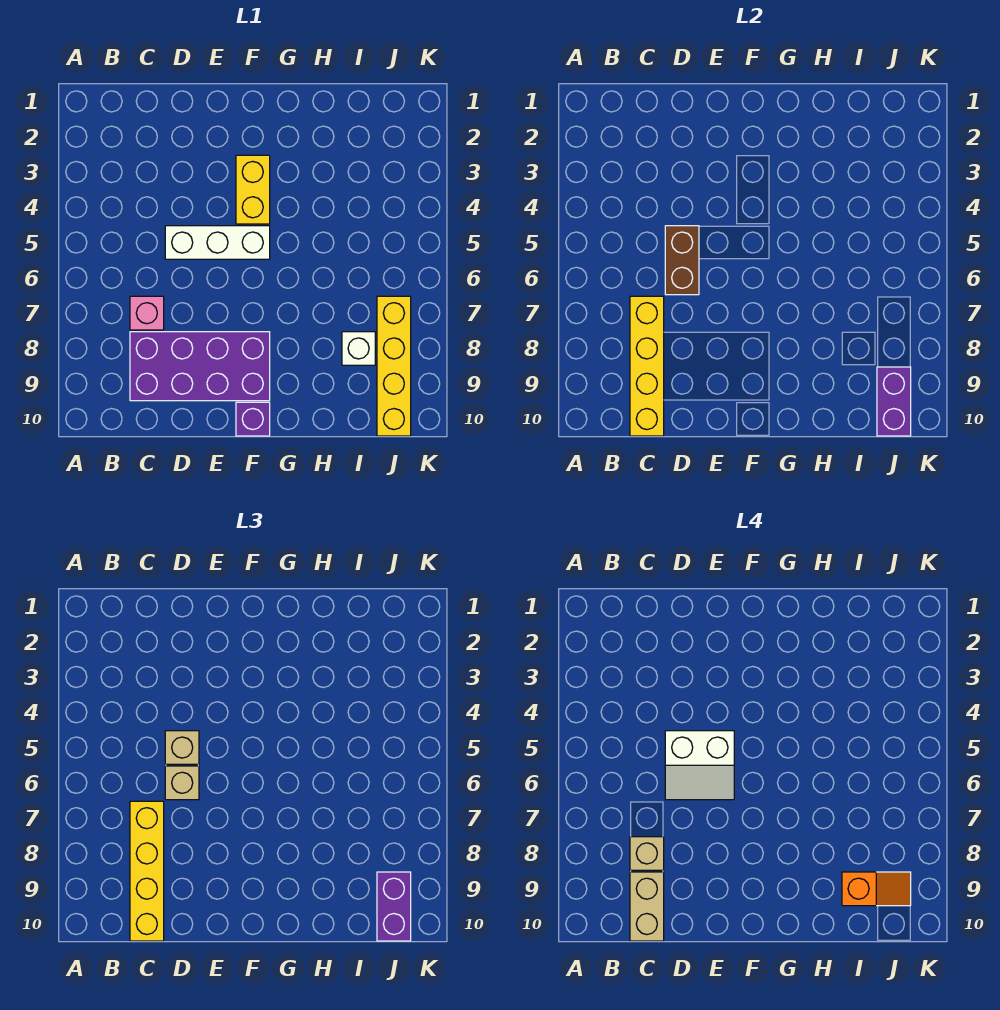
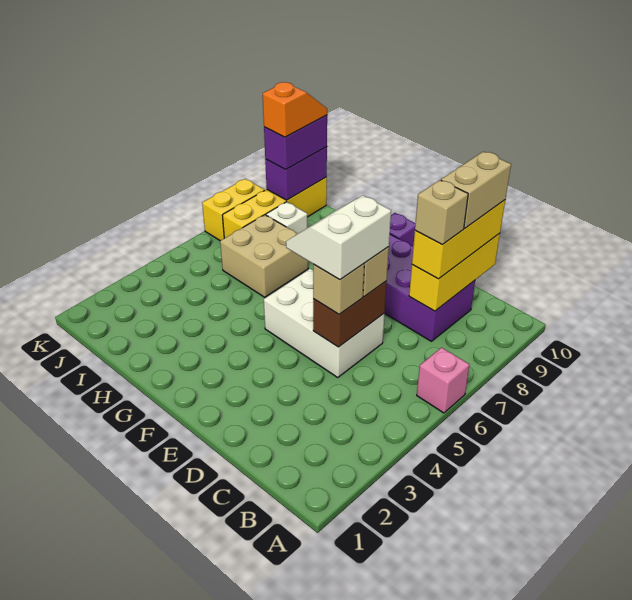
pink brick C7 level 1 -> pink brick A6 level 1
yellow brick C7:C10 level 2 -> yellow brick C8:C10 level 2
yellow brick C7:C10 level 3 -> yellow brick C8:C10 level 3
white brick D5:F5 level 1 -> white brick D5:F6 level 1
white slope D5:E6 level 4 top 5 -> white slope D5:E6 level 4 top D
yellow brick F3:F4 level 1 -> yellow brick K7:K8 level 1
none -> tan brick H6:I7 level 1
orange slope I9:J9 level 4 top I -> orange slope J9:J10 level 4 top 9

